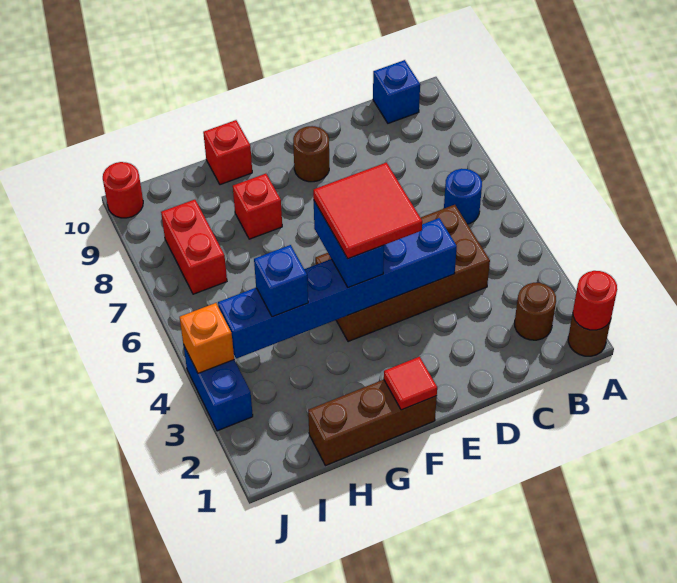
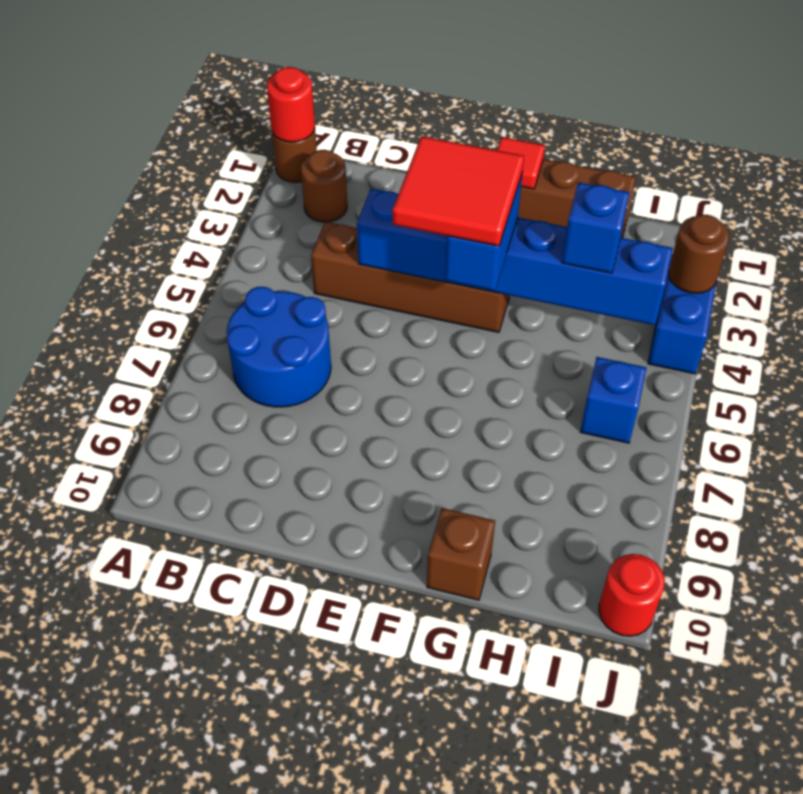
blue round brick B6 level 1 -> blue round brick B6:C7 level 1
blue brick B10 level 1 -> blue brick I6 level 1
brown brick C4:F5 level 1 -> brown brick C4:F4 level 1
brown round brick E9 level 1 -> brown round brick J3 level 2
red brick G8 level 1 -> none
red brick G10 level 1 -> brown brick G10 level 1
red brick I7:I8 level 1 -> none
orange brick J4 level 2 -> none

